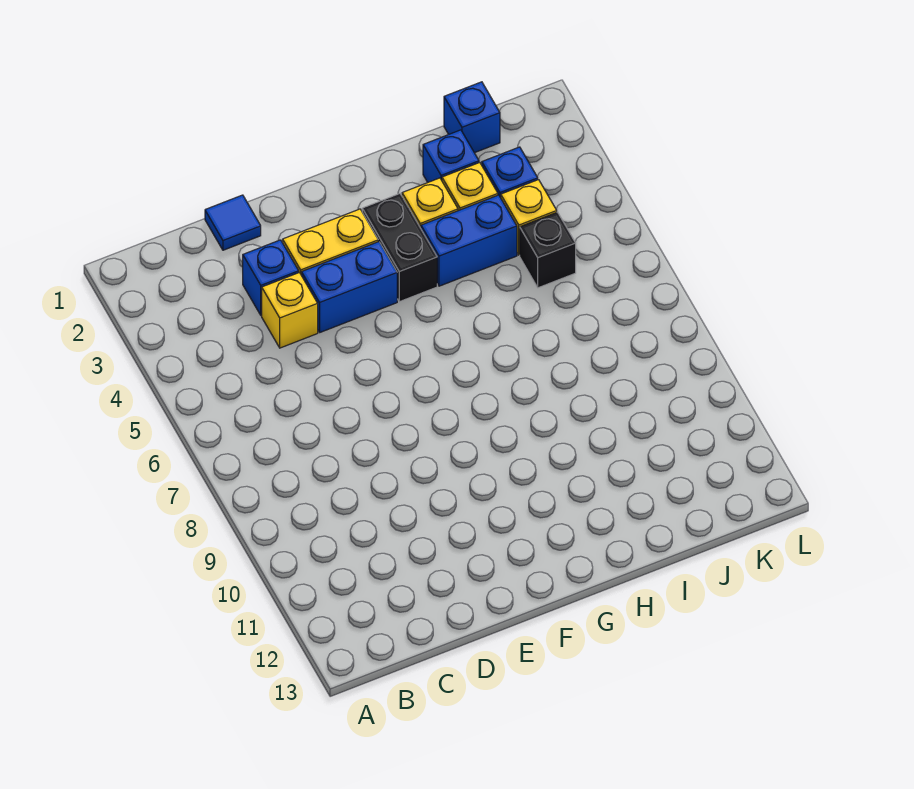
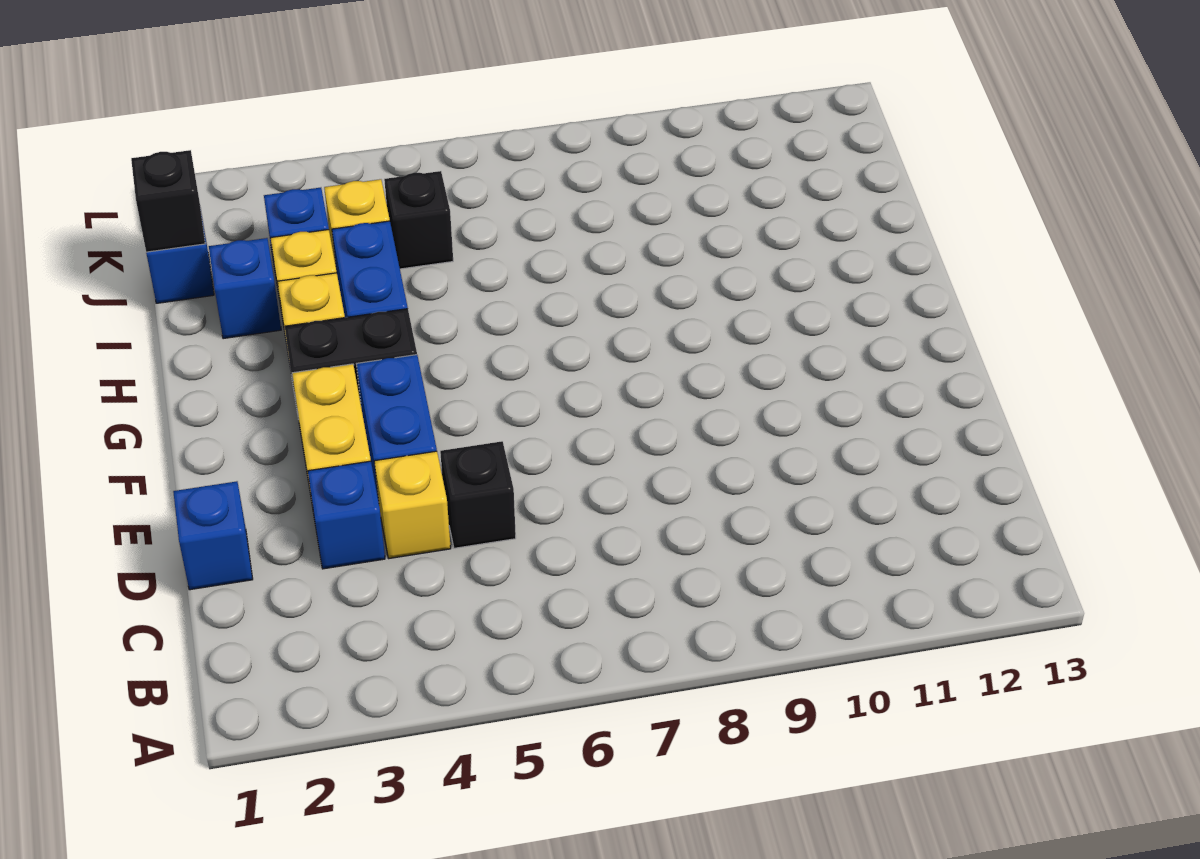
blue tile D1 level 1 -> blue brick D1 level 1
none -> black brick D5 level 1
none -> black brick J1 level 2

